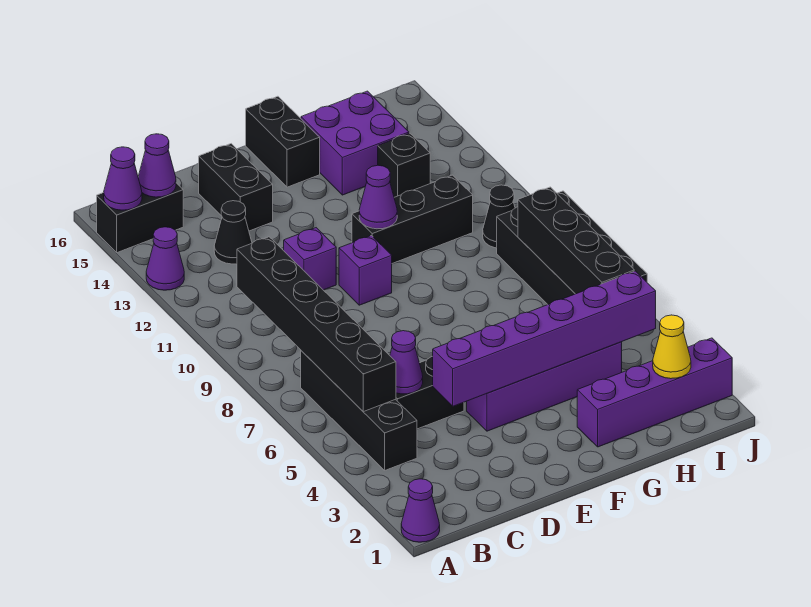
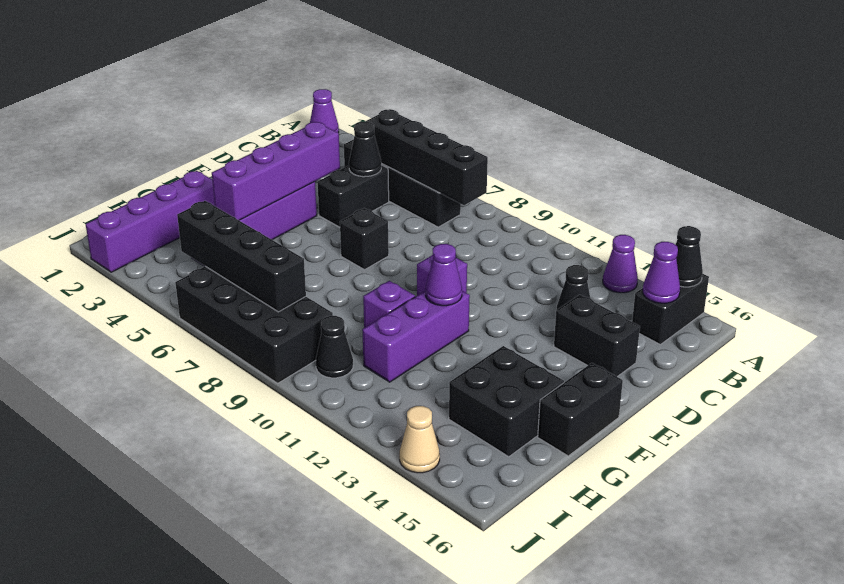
purple cone A15 level 2 -> black cone A15 level 2
black brick B5:B10 level 2 -> black brick B5:B8 level 2
purple cone C5 level 2 -> black cone C5 level 2
purple brick D4:I4 level 2 -> purple brick D4:G4 level 2
purple brick D11 level 1 -> purple brick G10 level 1
black brick F11:H11 level 1 -> purple brick F11:H11 level 1
black brick F15:F16 level 1 -> black brick F16:G16 level 1
purple brick G14:H15 level 1 -> black brick G14:H15 level 1
black brick H13 level 1 -> black brick E7 level 1
yellow cone I2 level 2 -> none
none -> tan cone J14 level 1

